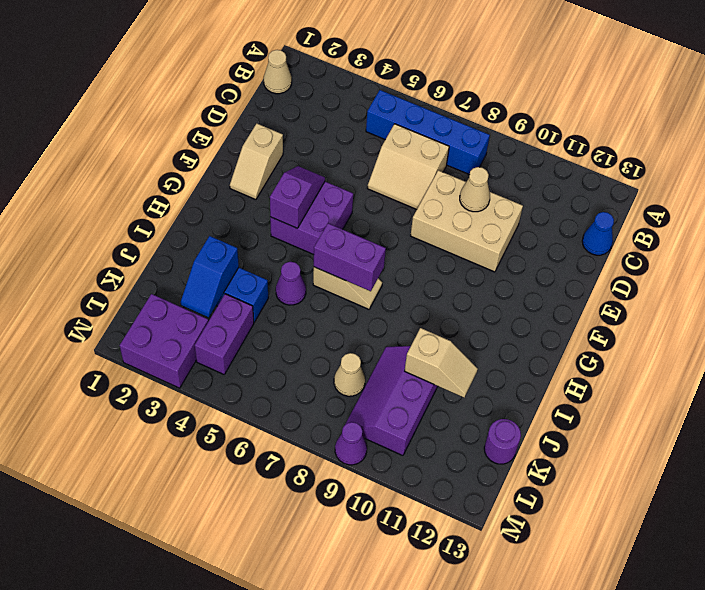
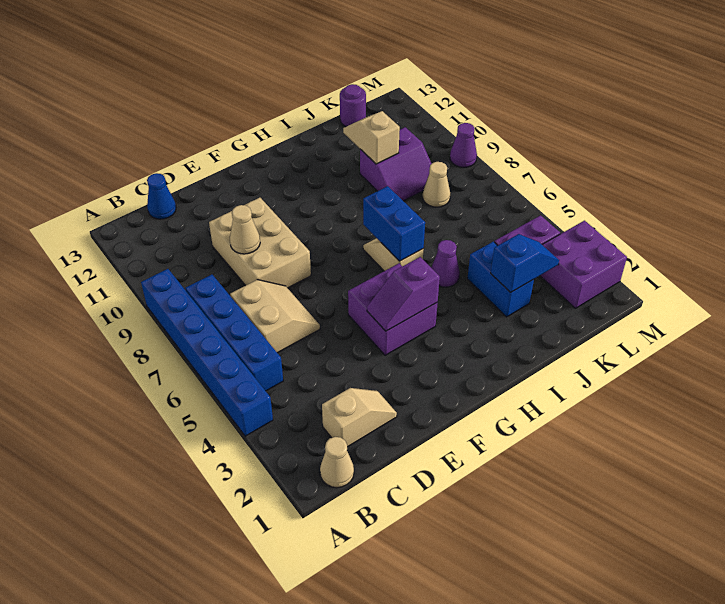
none -> blue brick A4:A9 level 1
tan slope E2:F2 level 1 top E -> tan slope C2:D2 level 1 top C
purple brick H6:H7 level 2 -> blue brick H6:H7 level 2
purple slope J9:L10 level 1 top 10 -> purple slope J9:K10 level 1 top 10

